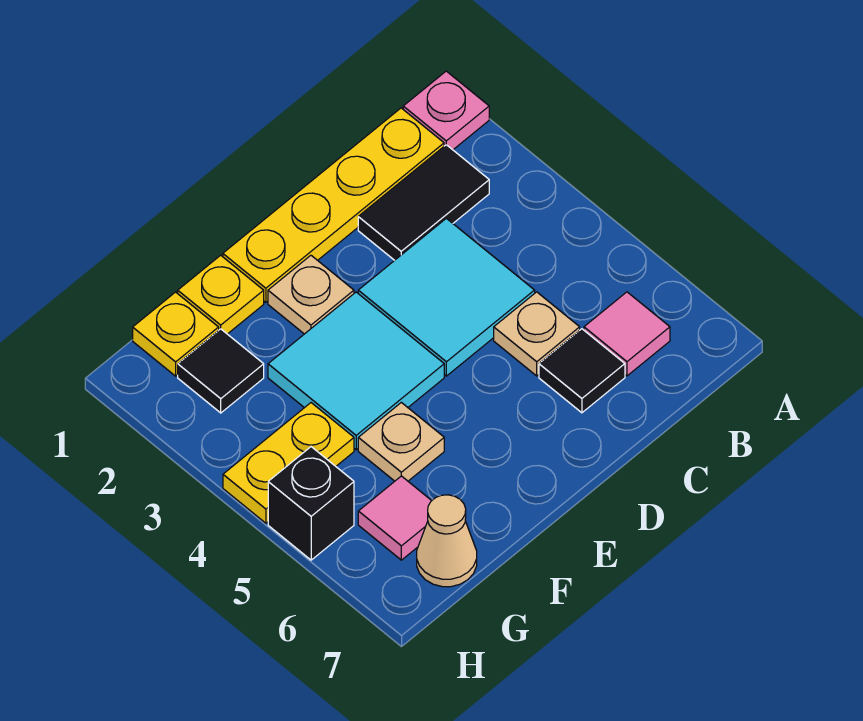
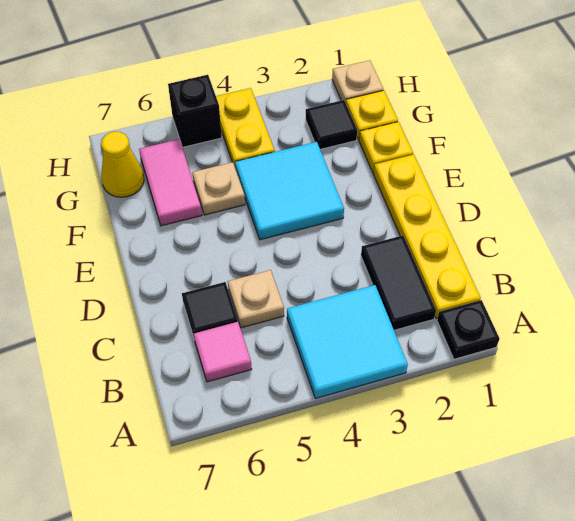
pink plate A1 level 1 -> black plate A1 level 1
cyan tile C3:D4 level 1 -> cyan tile A3:B4 level 1
tan plate E2 level 1 -> tan plate H1 level 1
pink tile G6 level 1 -> pink tile F6:G6 level 1
tan cone G7 level 1 -> yellow cone G7 level 1

